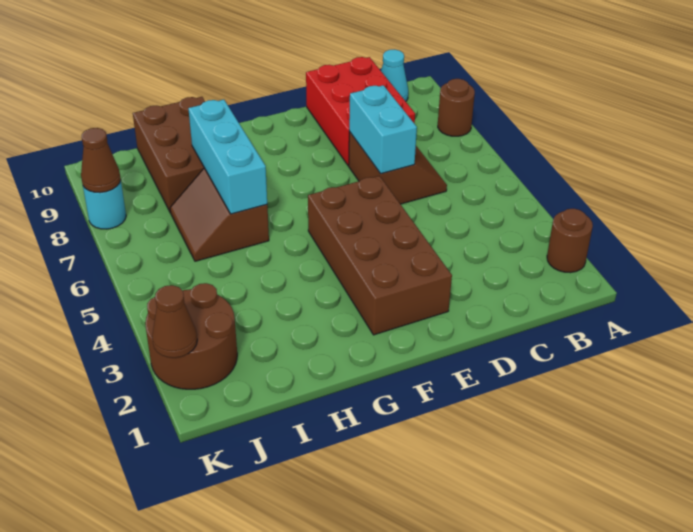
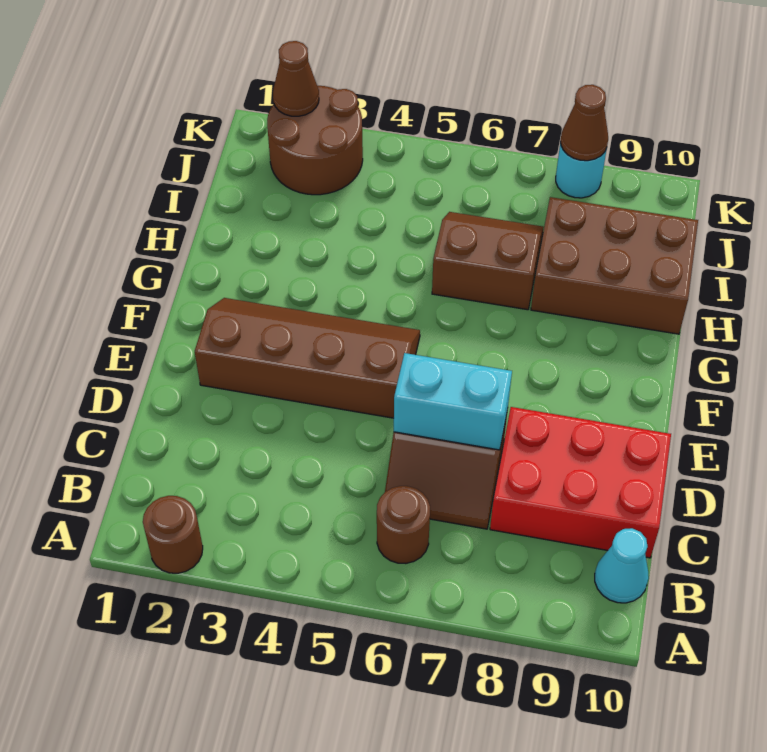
brown round brick A8 level 1 -> brown round brick B6 level 1
brown brick E2:F5 level 1 -> brown slope E2:F5 level 1 top E
cyan brick H6:H8 level 2 -> none

